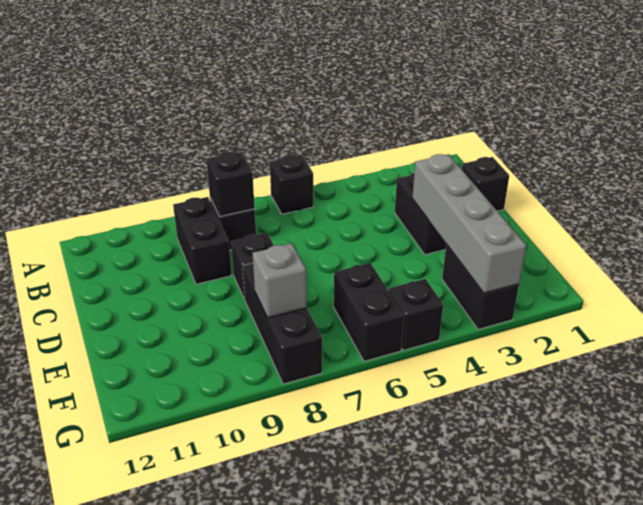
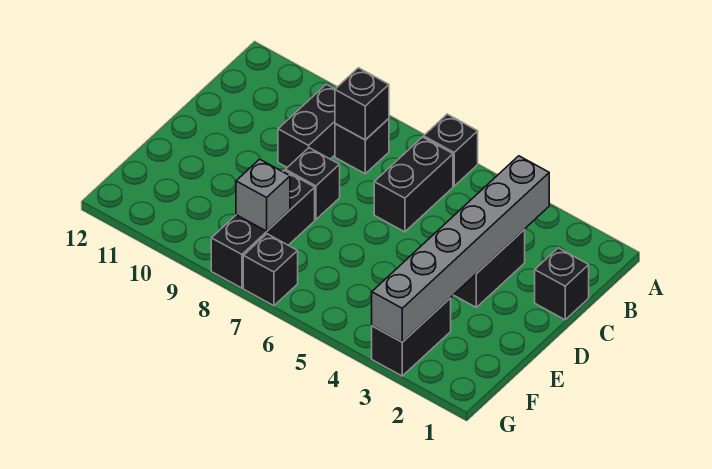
grey brick D3:G3 level 2 -> grey brick B3:G3 level 2
black brick F6:G6 level 1 -> black brick B6:C6 level 1
black brick G5 level 1 -> black brick G7 level 1

